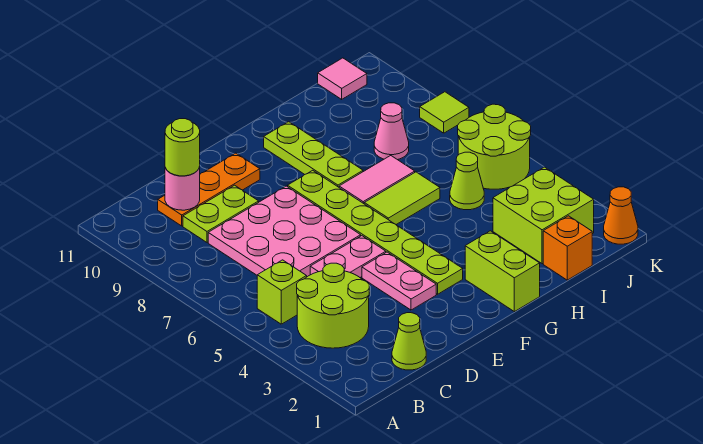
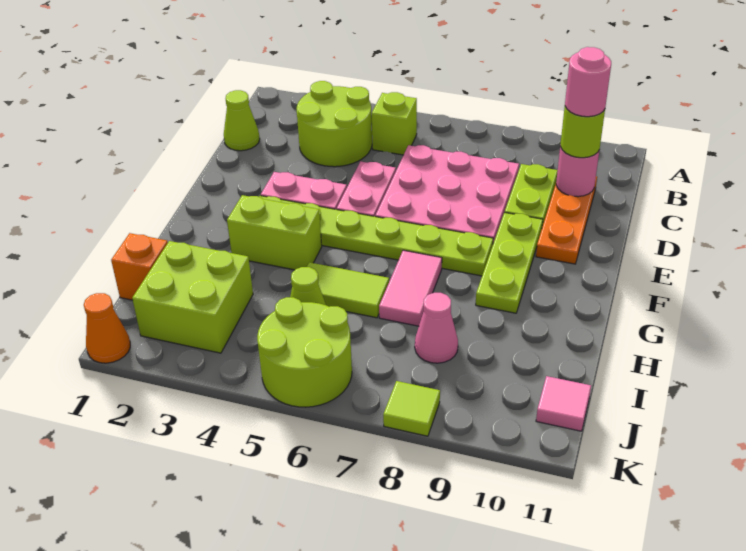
none -> pink round brick C10 level 4
lime brick G1:G2 level 1 -> lime brick G3:G4 level 1
lime tile G6:H6 level 1 -> lime tile H5:H6 level 1
lime plate G8:G10 level 1 -> lime plate E9:G9 level 1

